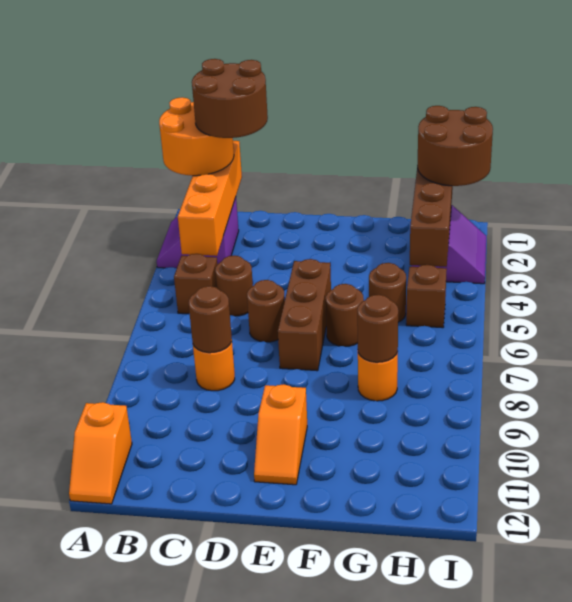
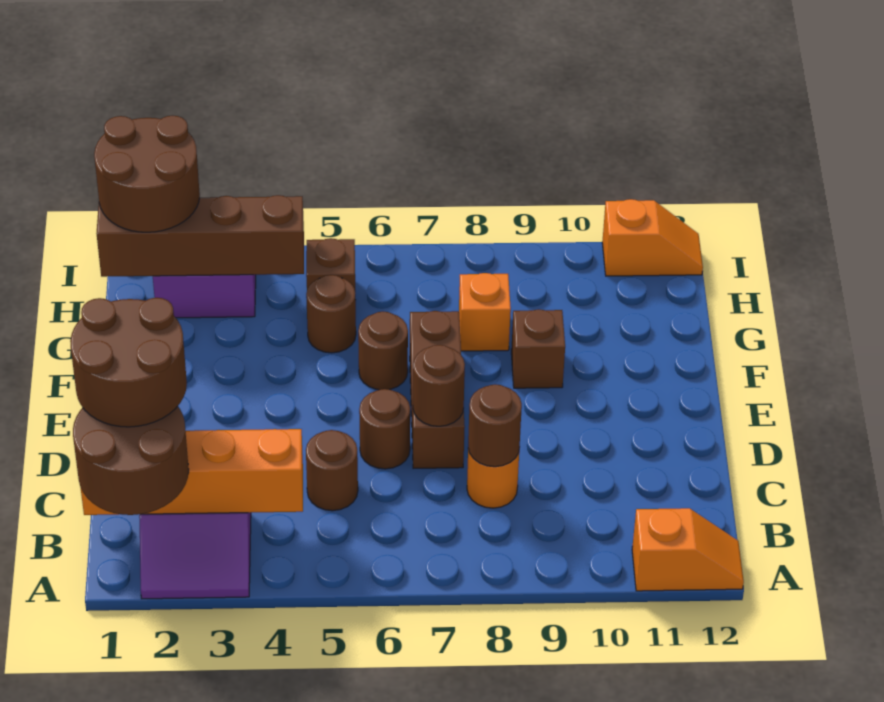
orange round brick A1:B2 level 3 -> brown round brick A1:B2 level 3
brown brick B5 level 1 -> brown brick F9 level 1
brown brick E5:E7 level 1 -> brown brick D7:F7 level 1
orange slope E10:E11 level 1 top 10 -> orange slope I11:I12 level 1 top 11
orange round brick G8 level 1 -> orange brick G8 level 1
brown round brick G8 level 2 -> brown round brick D7 level 2

